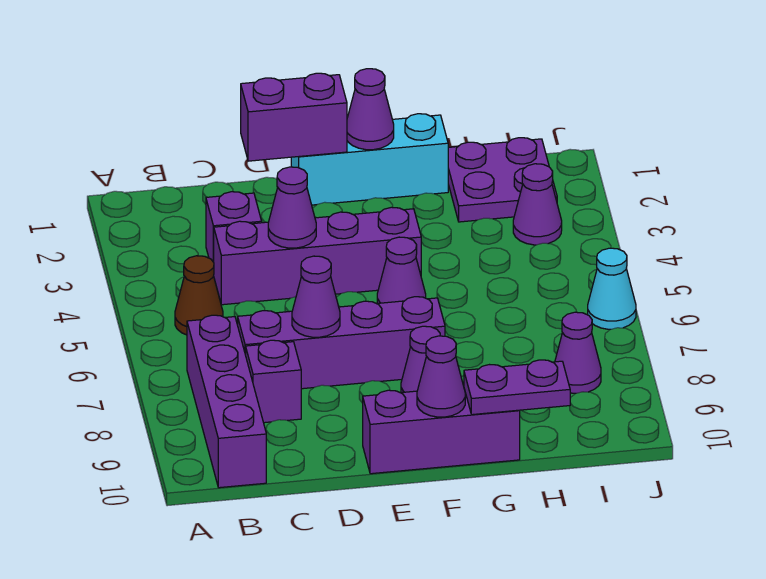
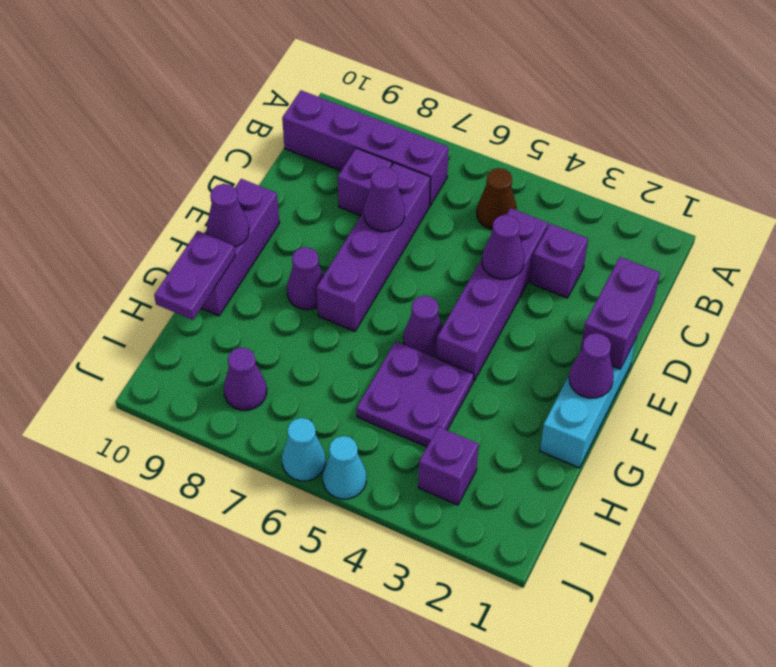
purple plate H1:I2 level 1 -> purple plate G4:H5 level 1
purple cone I3 level 1 -> purple brick I3 level 1
none -> cyan cone J5 level 1

